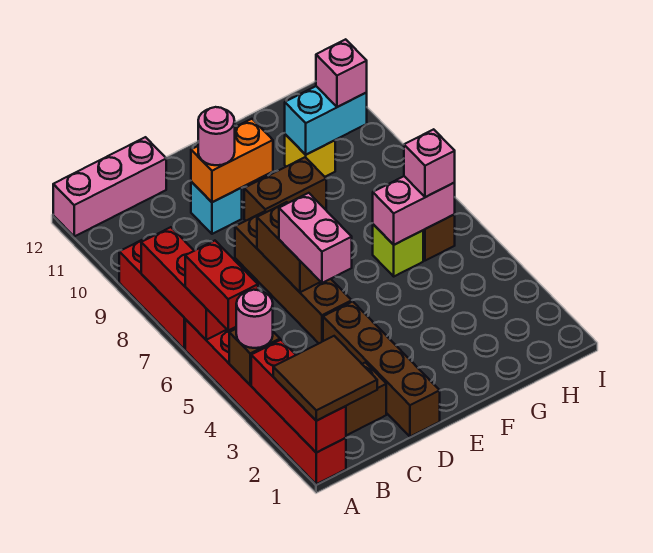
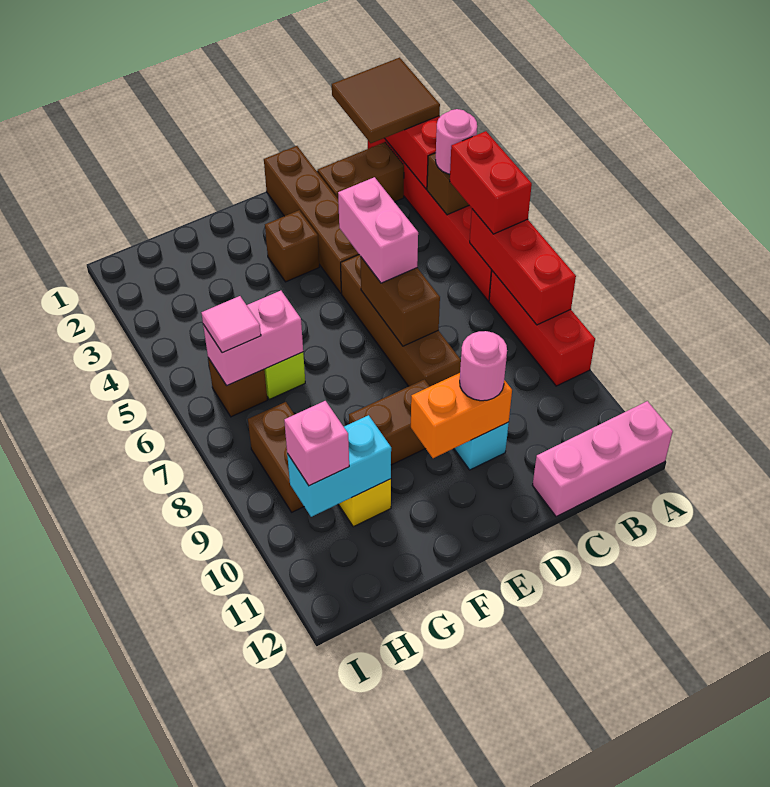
none -> brown brick E3 level 1
pink brick H6 level 3 -> pink tile H6 level 3
none -> brown brick H8:H9 level 1

